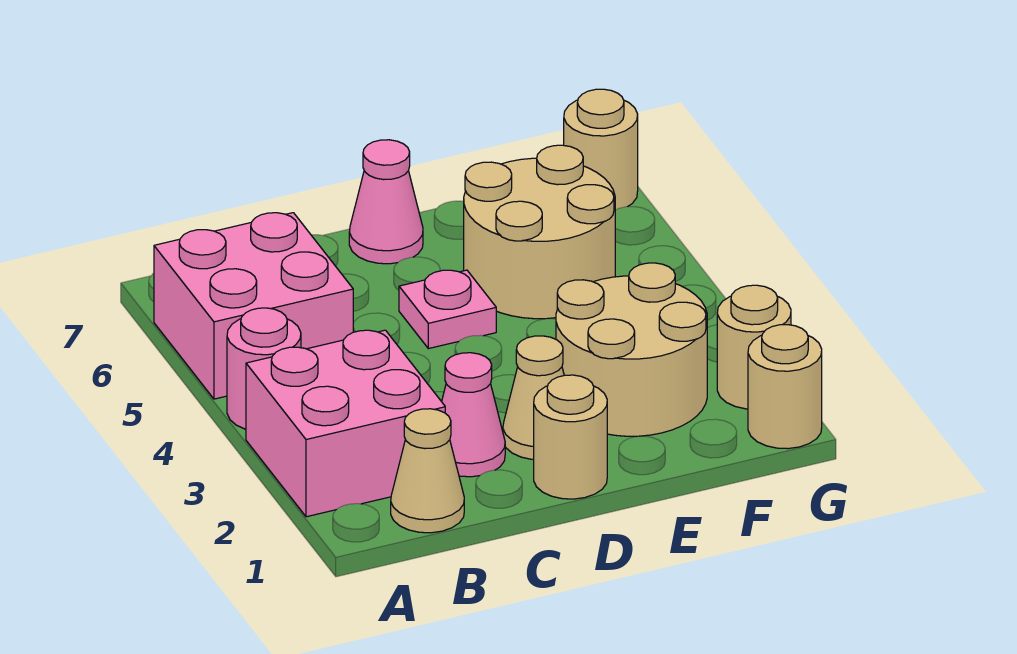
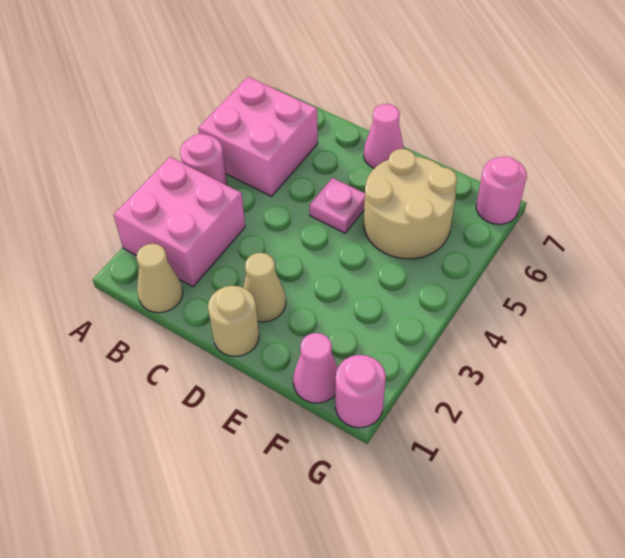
pink cone C2 level 1 -> pink cone F1 level 1
tan round brick E2:F3 level 1 -> none
tan round brick G1 level 1 -> pink round brick G1 level 1
tan round brick G2 level 1 -> none
tan round brick G7 level 1 -> pink round brick G7 level 1

